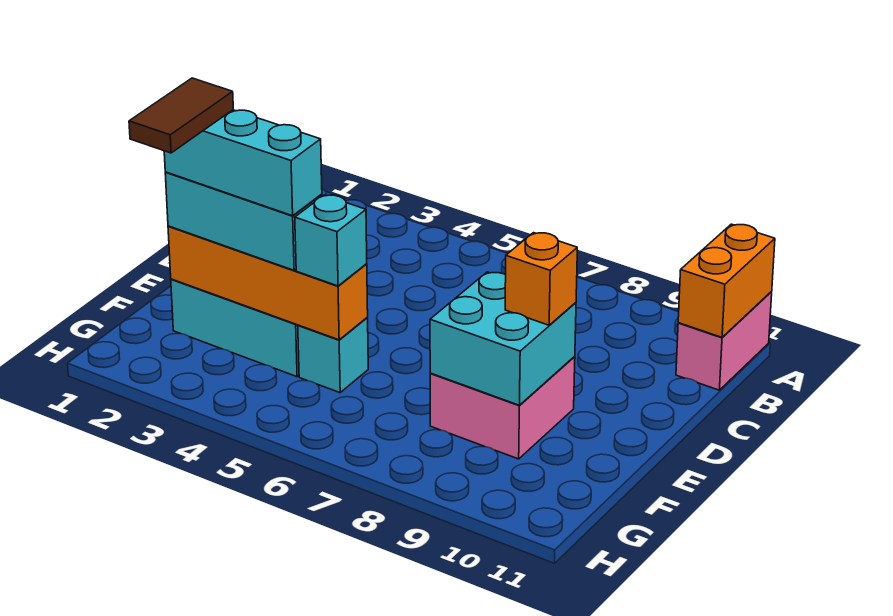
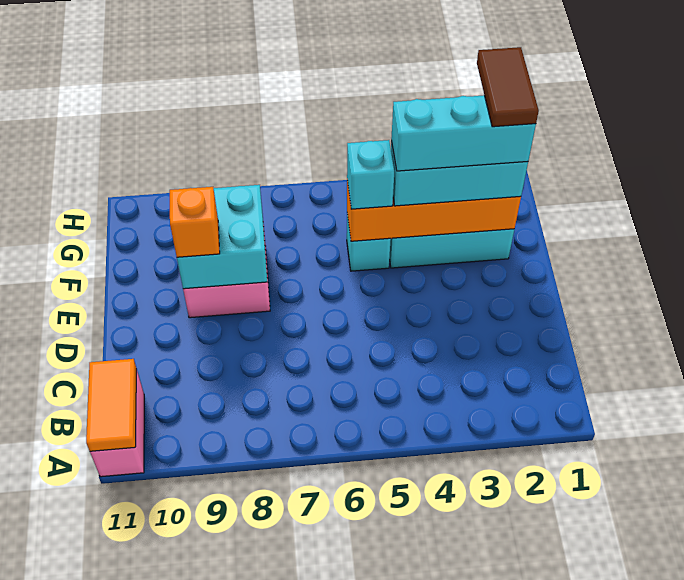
orange brick A11:B11 level 2 -> orange tile A11:B11 level 2

